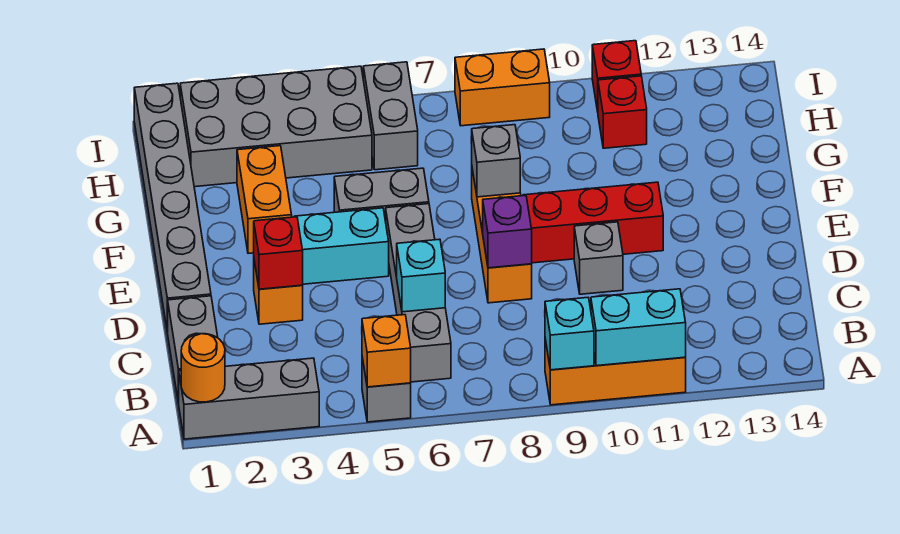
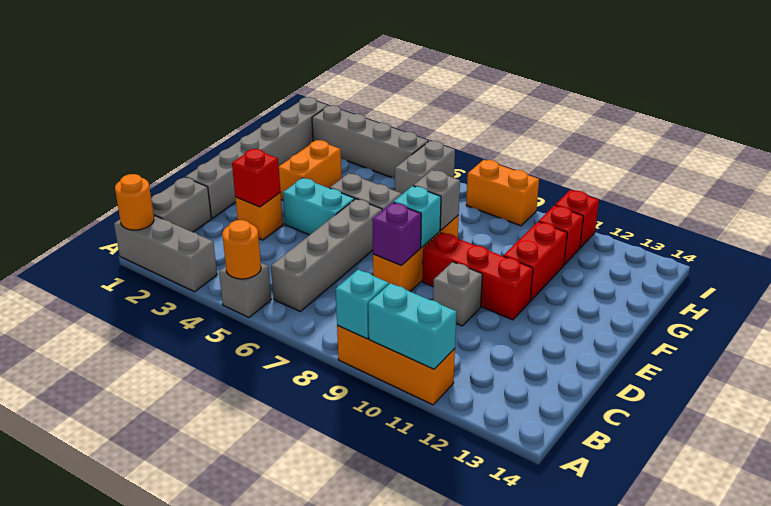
orange brick A5 level 2 -> orange round brick A5 level 2
cyan brick C6 level 2 -> cyan brick E8 level 2
none -> red brick F11:G11 level 1
grey brick H2:I5 level 1 -> grey brick I2:I5 level 1

